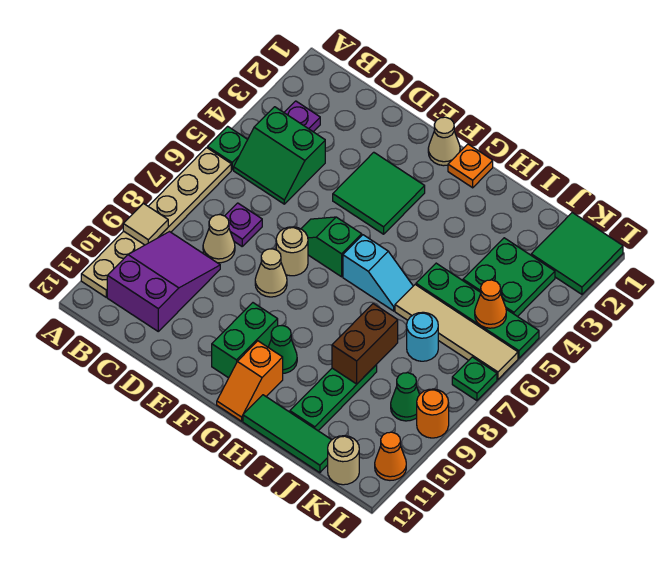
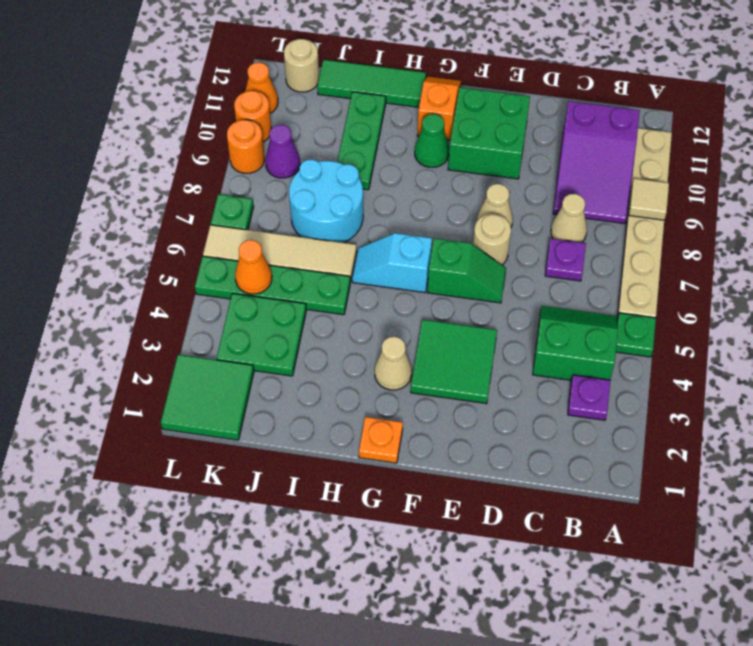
tan cone F1 level 1 -> tan cone G3 level 1
green brick F10:F11 level 1 -> green brick E10:F11 level 1
brown brick I8:I9 level 2 -> none
cyan round brick J7 level 1 -> cyan round brick I7:J8 level 1
green cone K9 level 1 -> purple cone K9 level 1
none -> orange round brick L10 level 1

